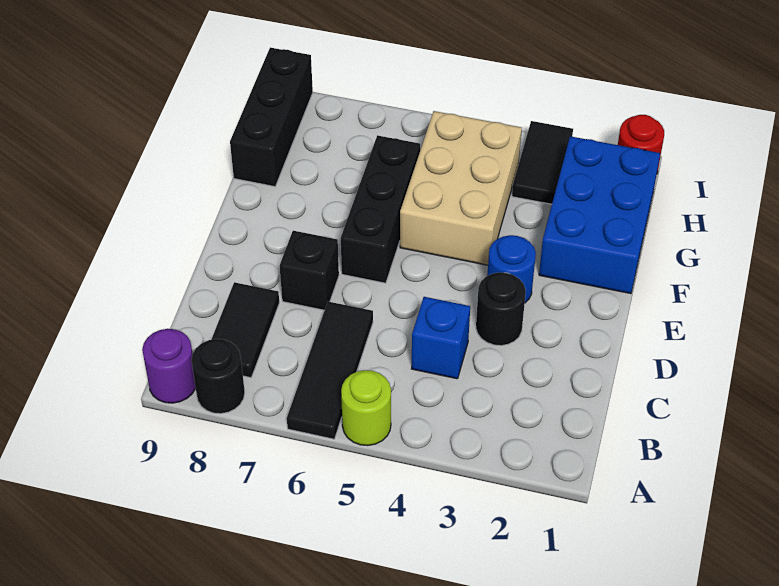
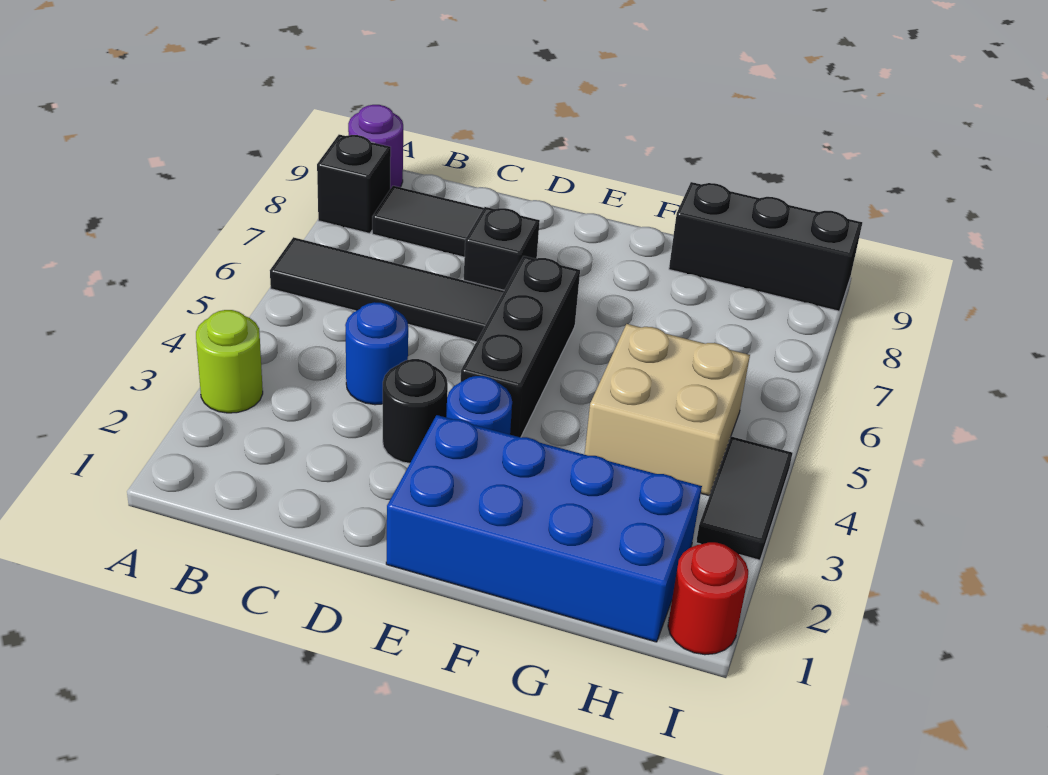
lime round brick A5 level 1 -> lime round brick A3 level 1
black tile A6:C6 level 1 -> black tile A6:D6 level 1
black round brick A8 level 1 -> black brick A8 level 1
blue brick C4 level 1 -> blue round brick C4 level 1
black brick E6:G6 level 1 -> black brick E4:E6 level 1
blue brick F1:H2 level 1 -> blue brick E1:H2 level 1
tan brick F4:H5 level 1 -> tan brick G4:H5 level 1
black tile H3:I3 level 1 -> black tile I3:I4 level 1

